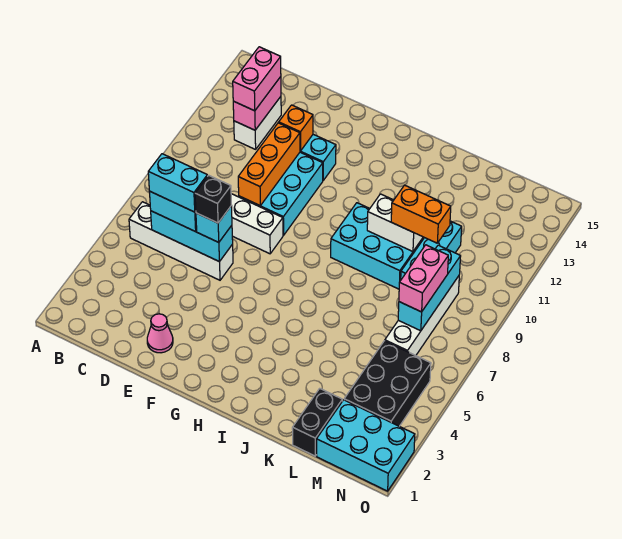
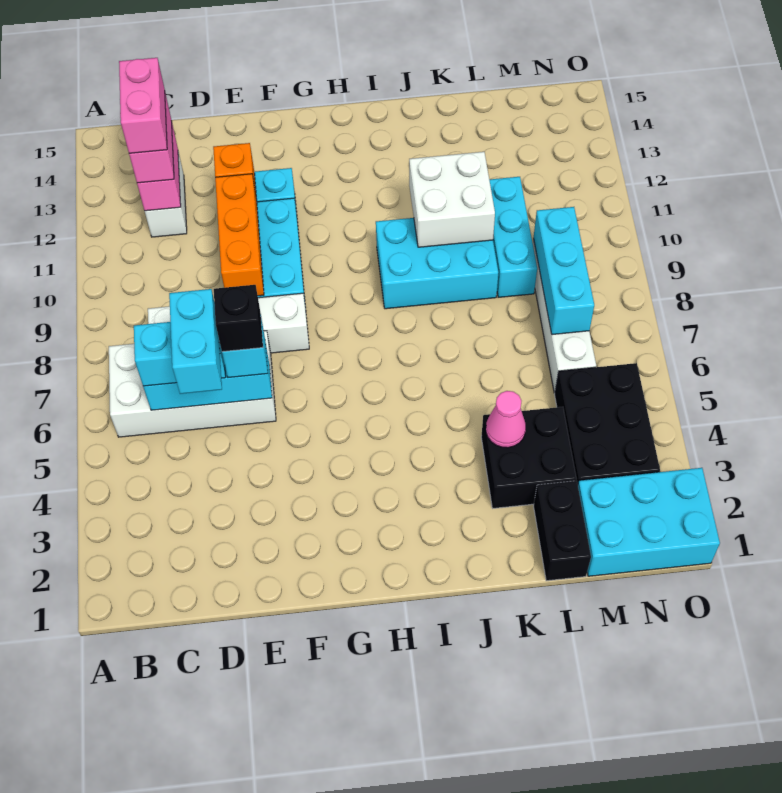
white brick B6:E6 level 1 -> white brick B6:E7 level 1
cyan brick C6:D6 level 4 -> cyan brick D5:D6 level 4
pink cone E2 level 1 -> pink cone K4 level 2
white brick J10:K10 level 2 -> white brick J10:K11 level 2
none -> black brick K3:L4 level 1
orange brick K10:L10 level 3 -> none
pink brick M7:M8 level 3 -> pink brick C12:C13 level 4

